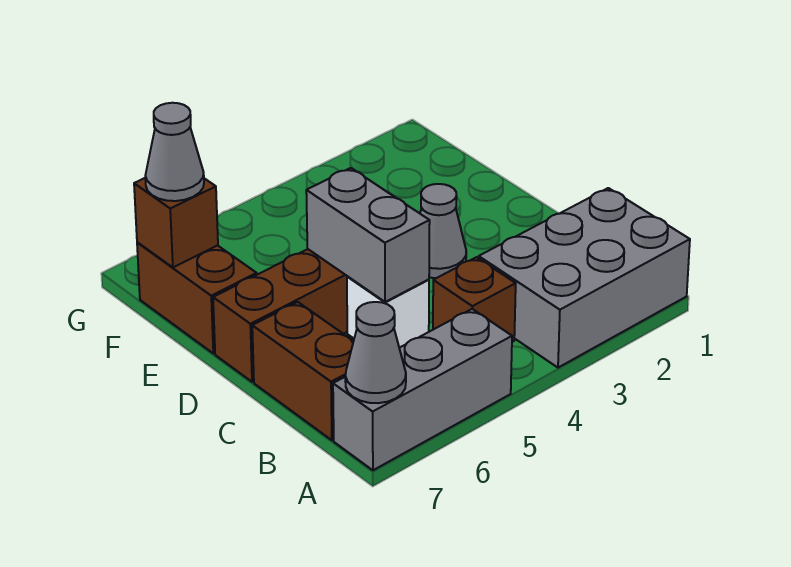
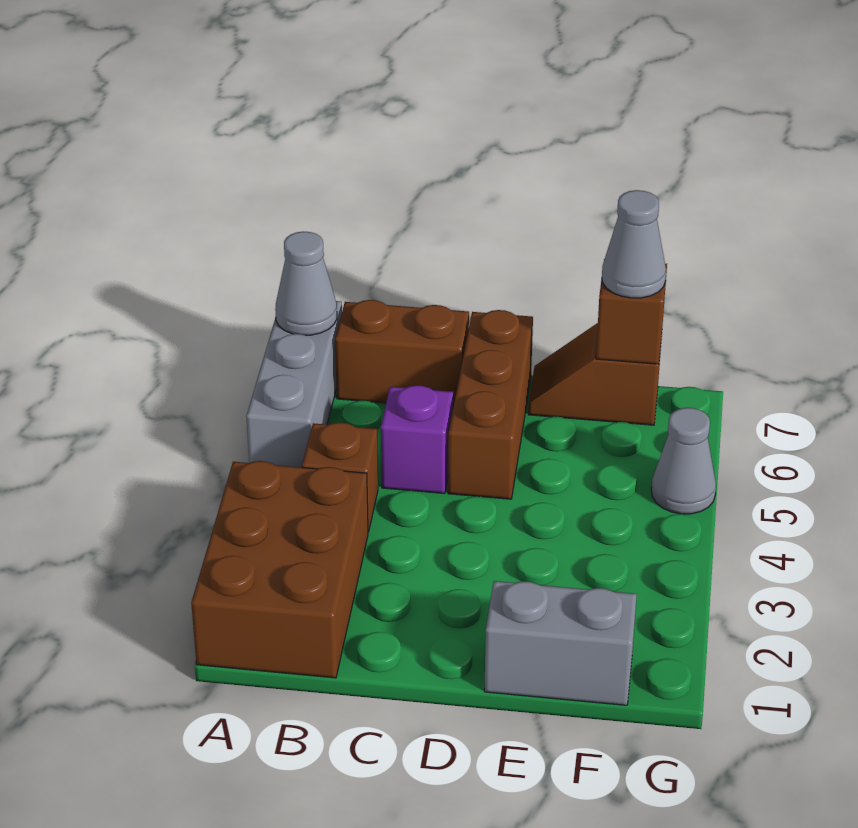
grey brick A1:B3 level 1 -> brown brick A1:B3 level 1
white brick C5 level 1 -> purple brick C5 level 1
grey brick C5:D5 level 2 -> grey brick E1:F1 level 1
grey cone D3 level 1 -> grey cone G5 level 1
brown brick E7:F7 level 1 -> brown slope E7:F7 level 1 top F

